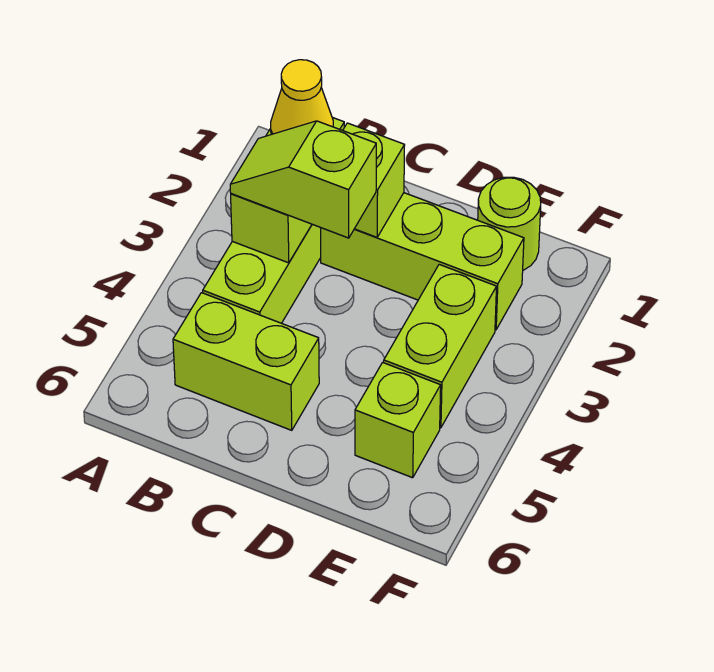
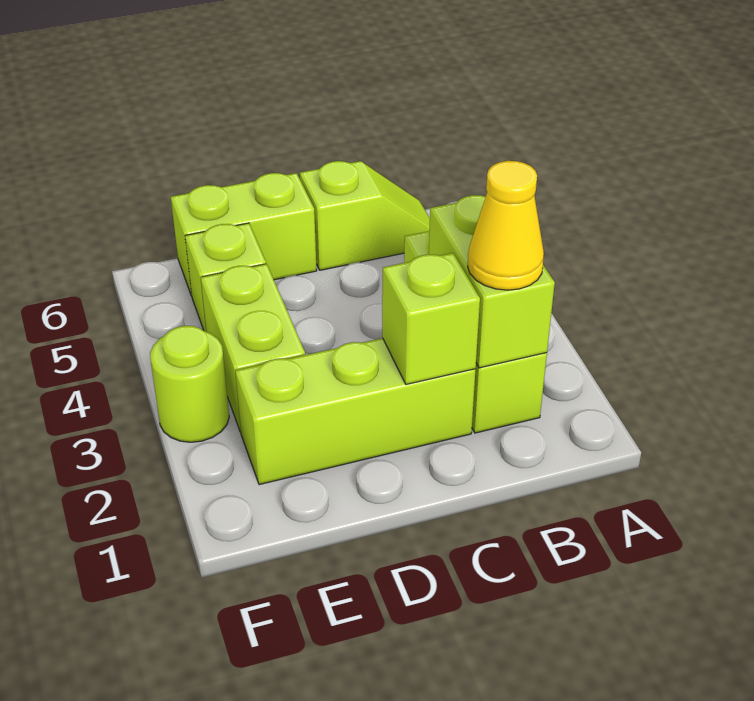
lime slope B3:C3 level 3 top C -> lime slope B6:C6 level 1 top C
lime brick B5:C5 level 1 -> lime brick D6:E6 level 1
lime round brick E1 level 1 -> lime round brick F3 level 1

